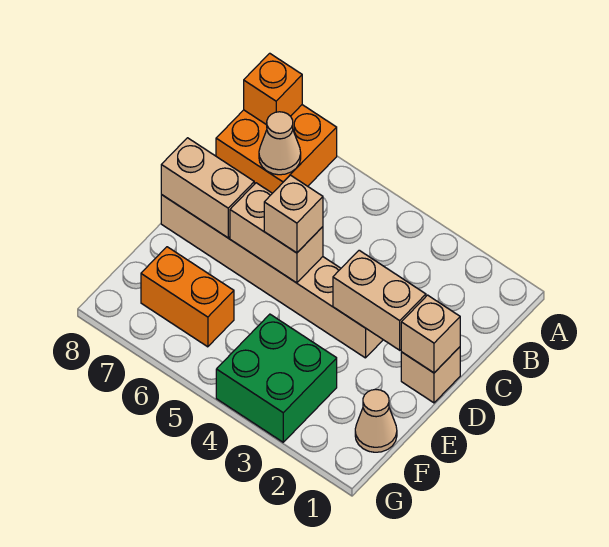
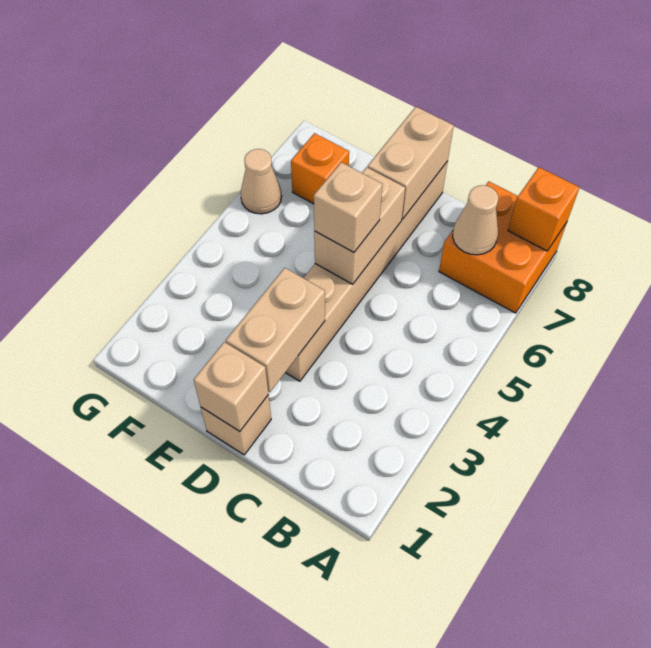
tan cone F1 level 1 -> tan cone G6 level 1
green brick F3:G4 level 1 -> none
orange brick F6:F7 level 1 -> orange brick F7 level 1

